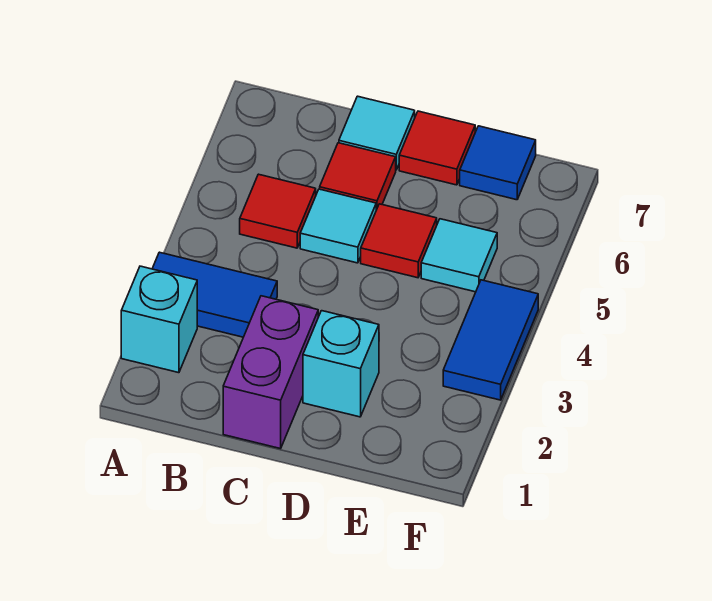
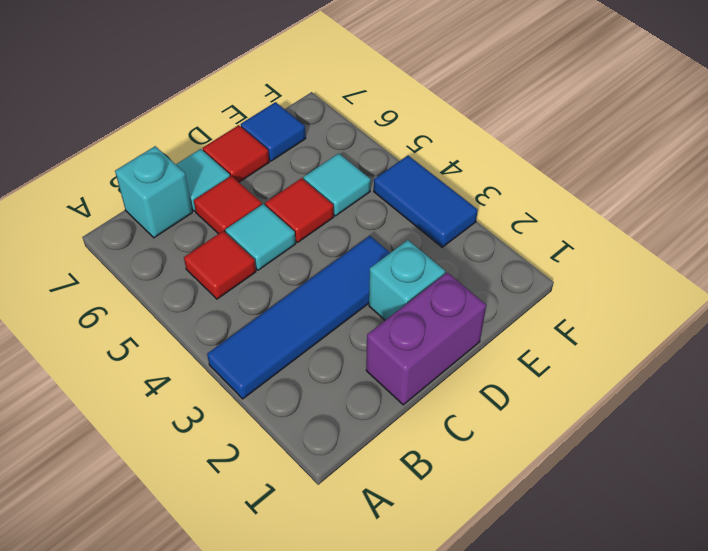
cyan brick A2 level 1 -> cyan brick B7 level 1
blue tile A3:B3 level 1 -> blue tile A3:D3 level 1
purple brick C1:C2 level 1 -> purple brick C1:D1 level 1

